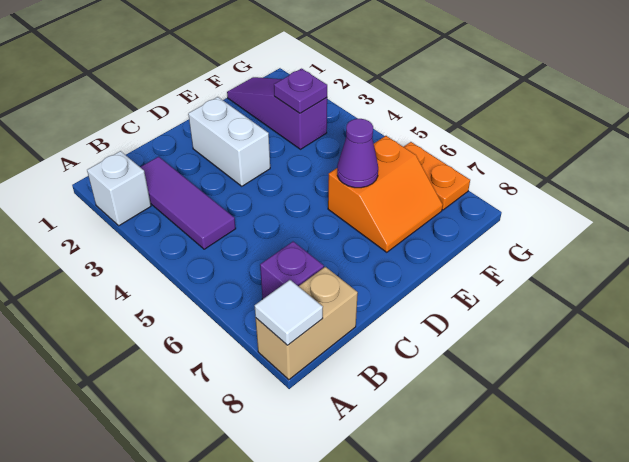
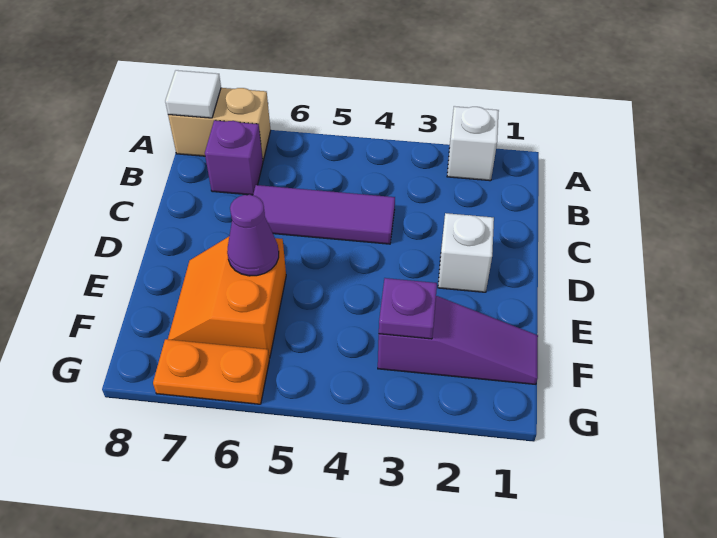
tan brick A8:B8 level 1 -> tan brick A7:A8 level 1
purple tile B2:B4 level 1 -> purple tile C4:C6 level 1
white brick D2:D3 level 1 -> white brick D2 level 1

